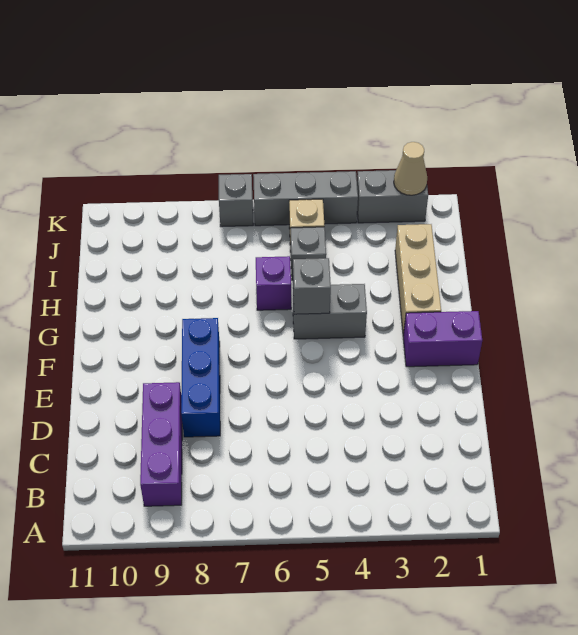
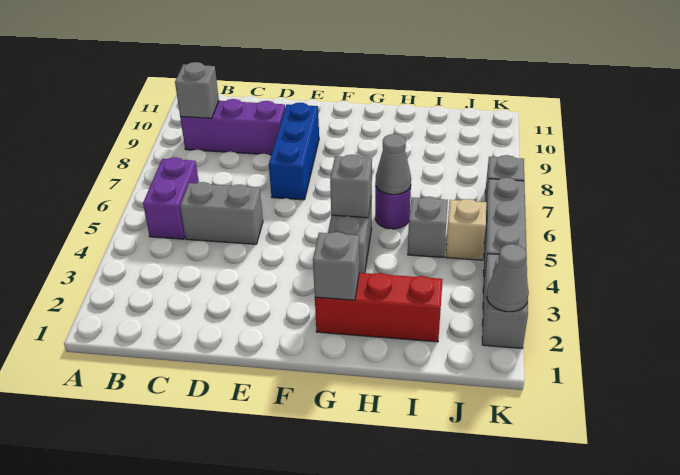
none -> grey brick B9 level 2
none -> grey brick C5:D5 level 1
blue brick D8:F8 level 1 -> blue brick E7:E9 level 1
purple brick F1:F2 level 1 -> purple brick B5:B6 level 1
tan brick G2:I2 level 1 -> red brick G2:I2 level 1
none -> grey brick G2 level 2
purple brick H6 level 1 -> purple round brick H6 level 1
none -> grey cone H6 level 2
tan cone K2 level 2 -> grey cone K2 level 2

